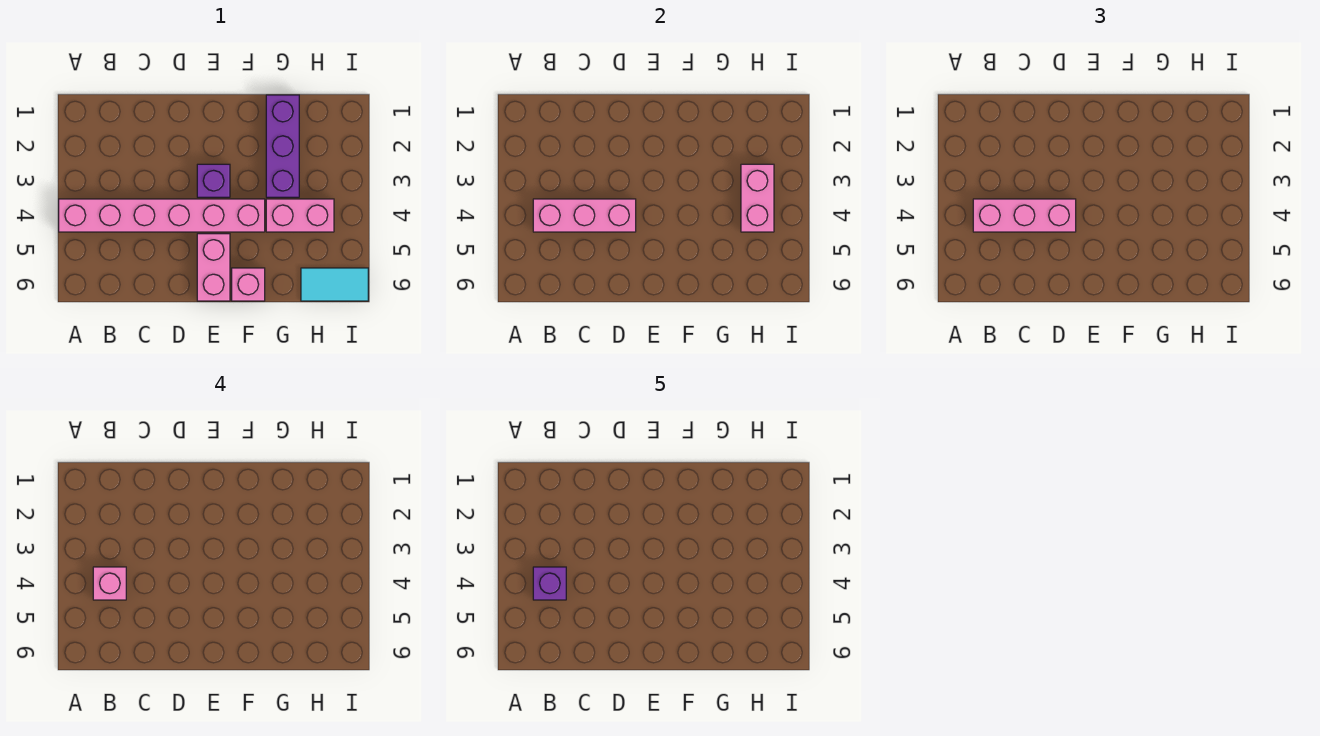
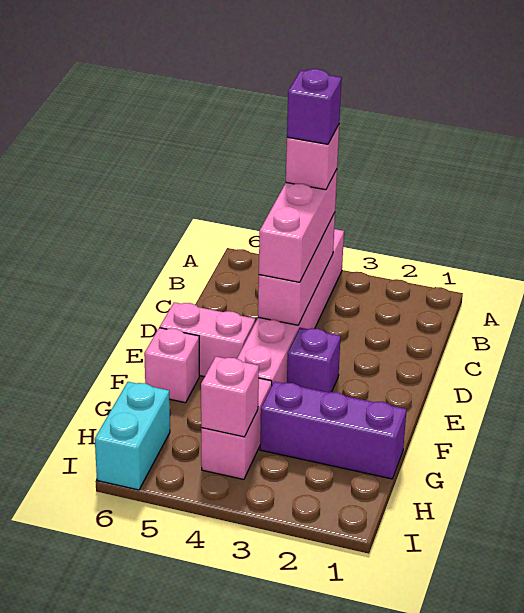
pink brick H3:H4 level 2 -> pink brick H4 level 2
cyan tile H6:I6 level 1 -> cyan brick H6:I6 level 1

